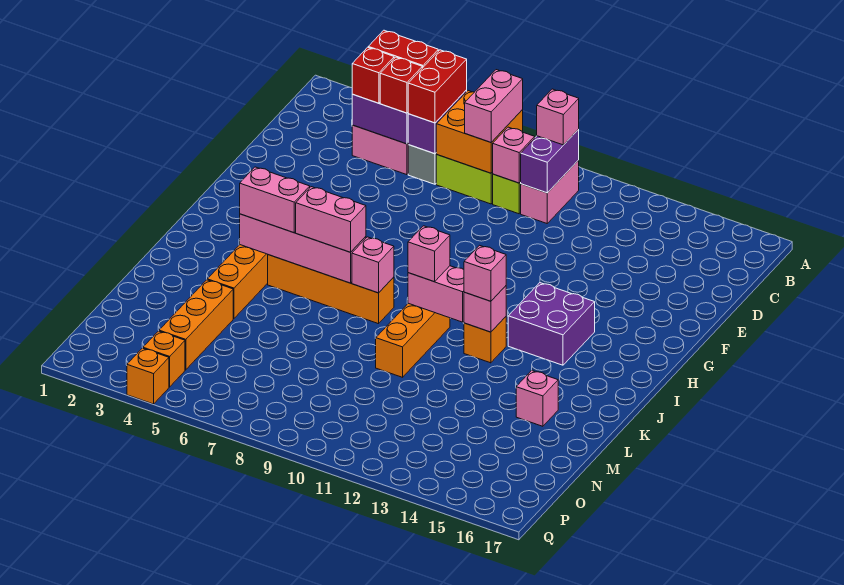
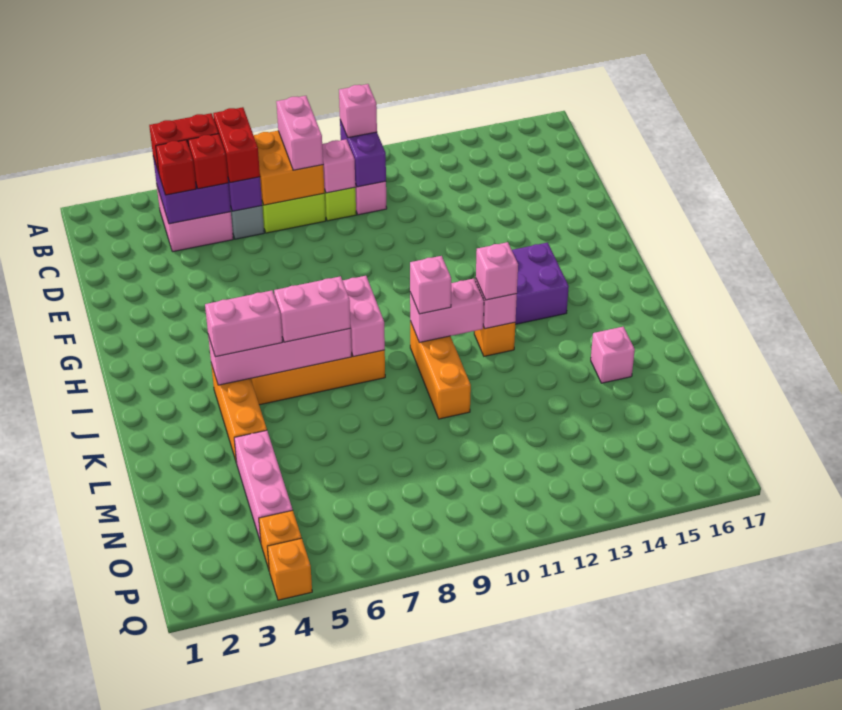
pink brick J8 level 2 -> pink brick I8:J8 level 2
orange brick M4:O4 level 1 -> pink brick M4:O4 level 1

